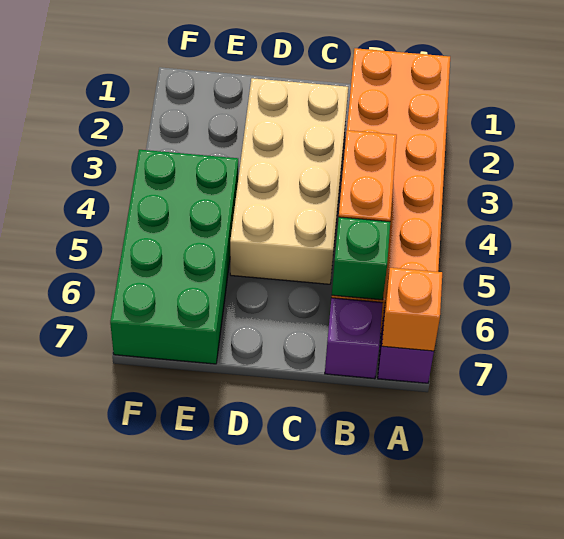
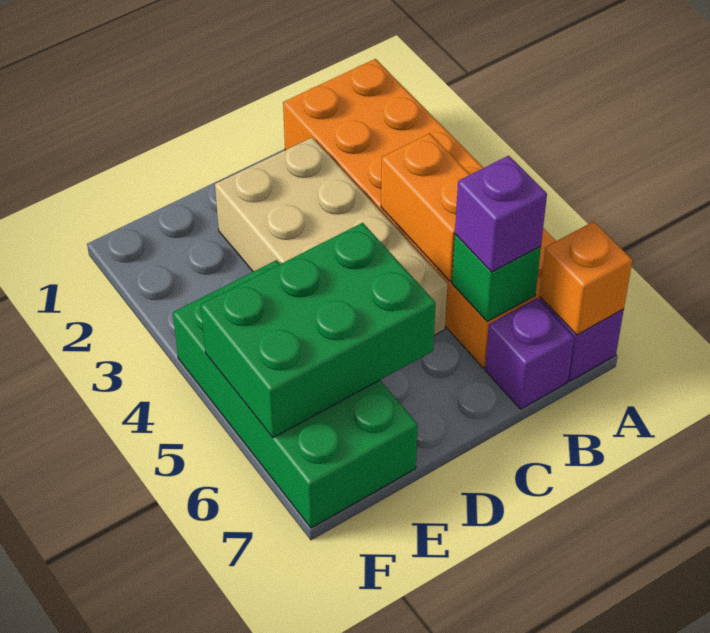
none -> purple brick B6 level 3
none -> green brick D5:F6 level 2

